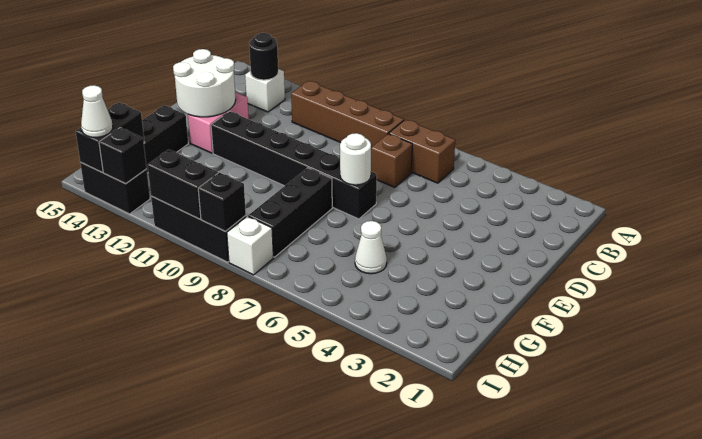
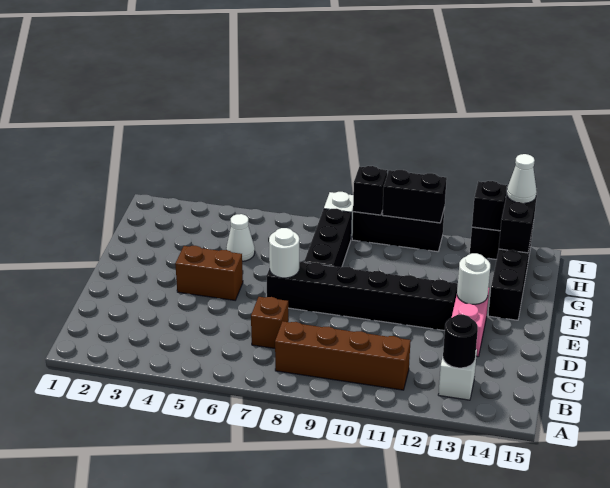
brown brick B6:B7 level 1 -> brown brick E4:E5 level 1
white round brick D13:E14 level 2 -> white round brick E13 level 2

